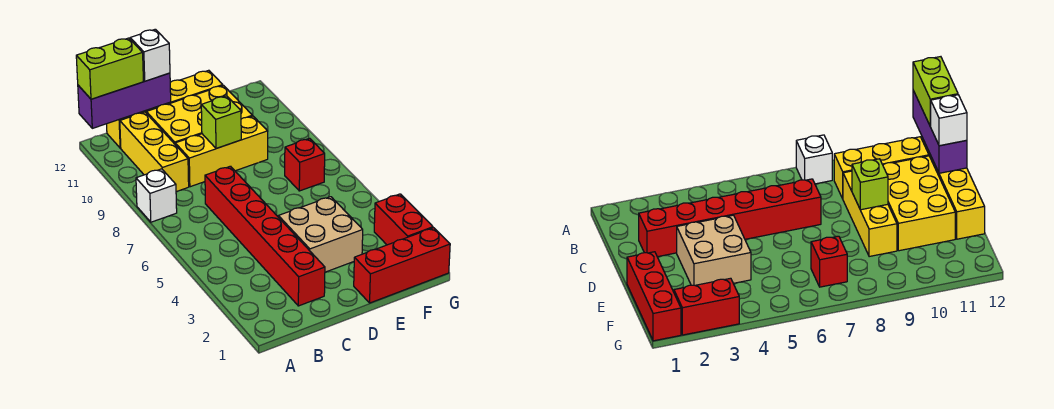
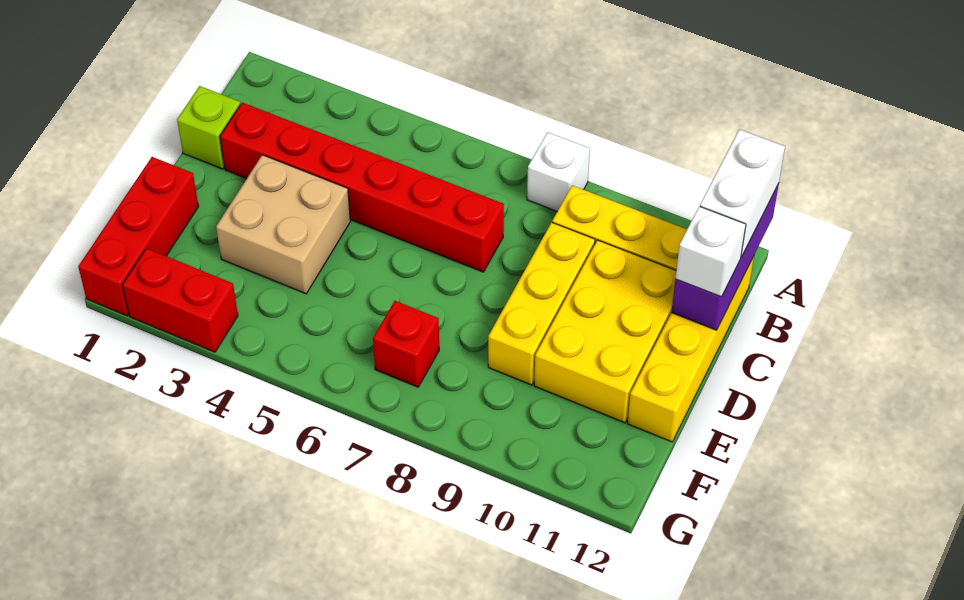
lime brick A12:B12 level 3 -> white brick A12:B12 level 3
lime brick D9 level 2 -> lime brick C1 level 1

